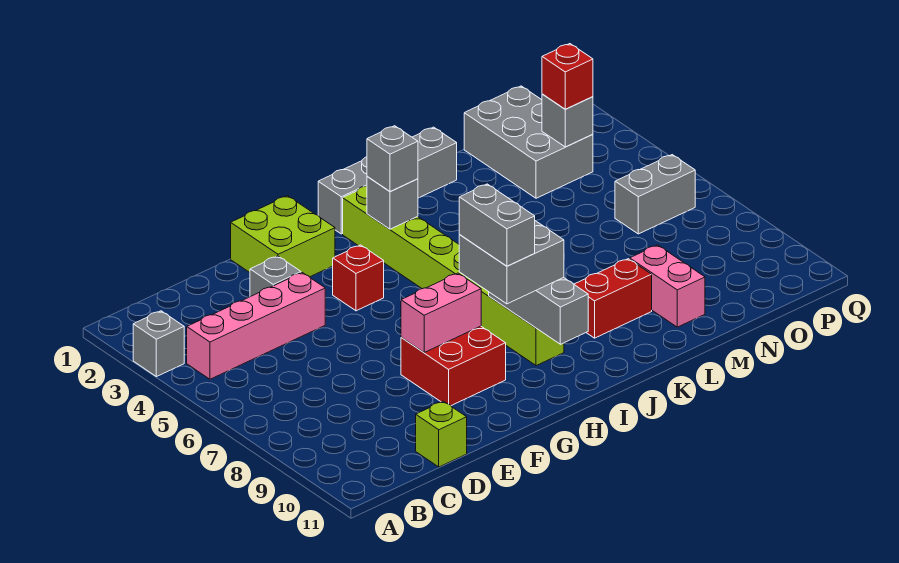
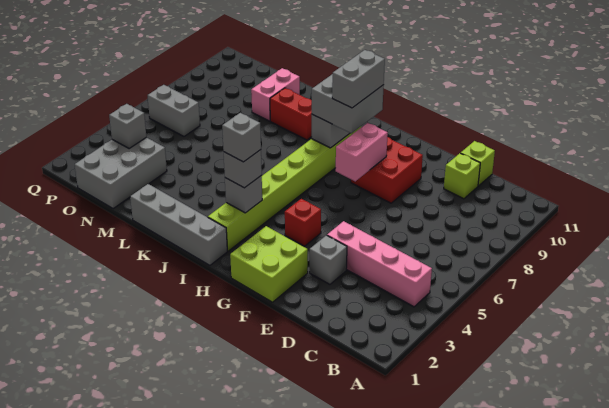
grey brick A3 level 1 -> grey brick I3 level 4
none -> lime brick D10 level 1
pink brick F8:G8 level 2 -> pink brick G7:G8 level 2
red brick O3 level 3 -> none

